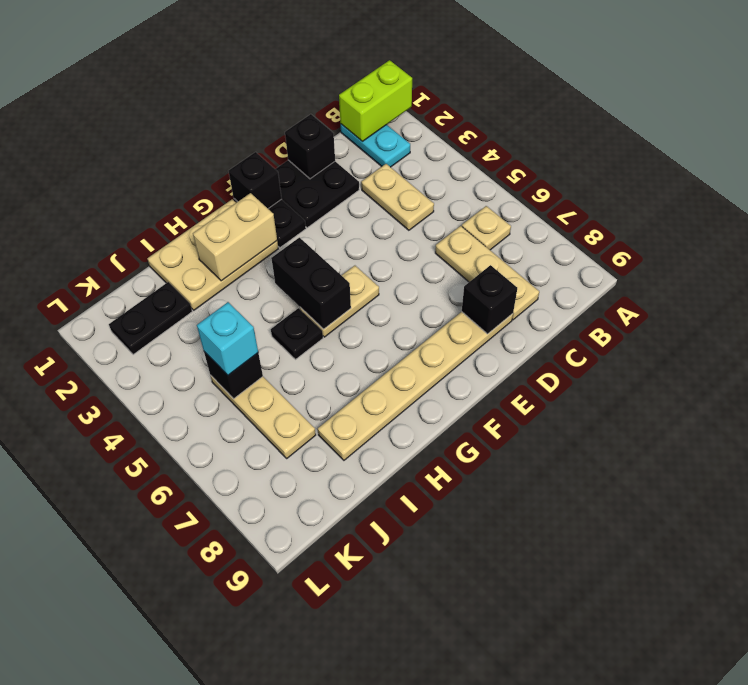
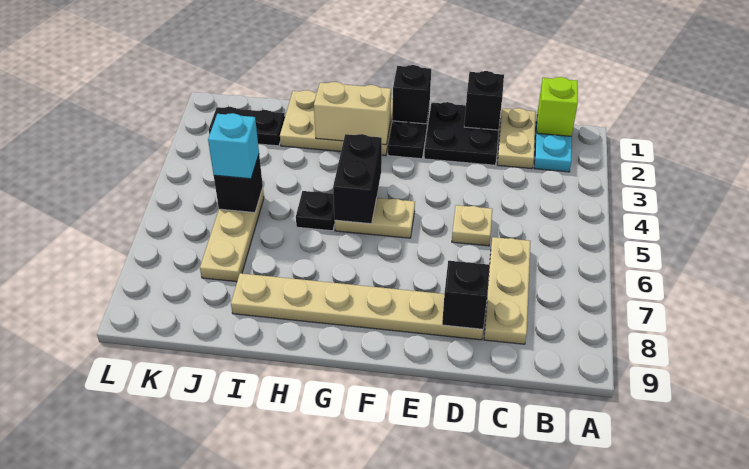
lime brick A1:B1 level 2 -> lime brick B1 level 2
tan plate B6 level 1 -> tan plate D5 level 1
tan plate C3:C4 level 1 -> tan plate C1:C2 level 1

